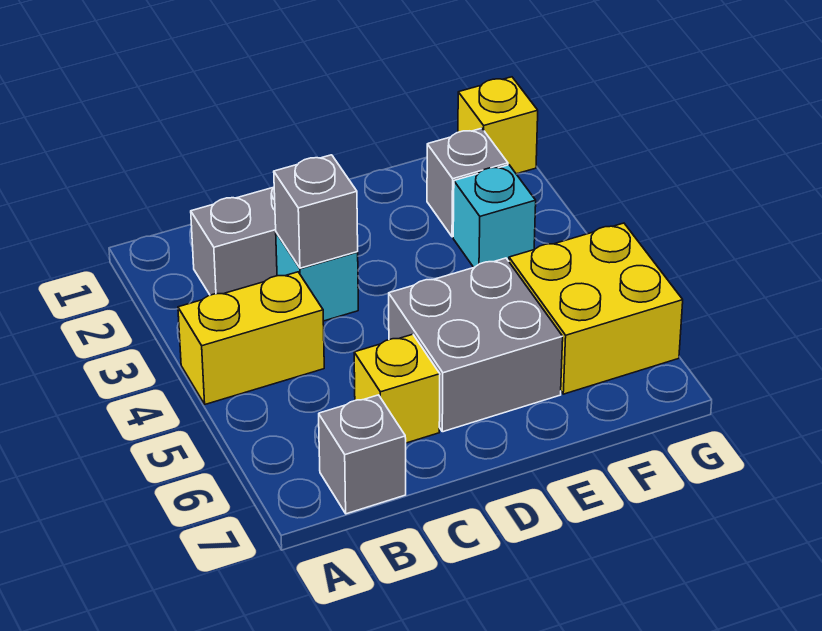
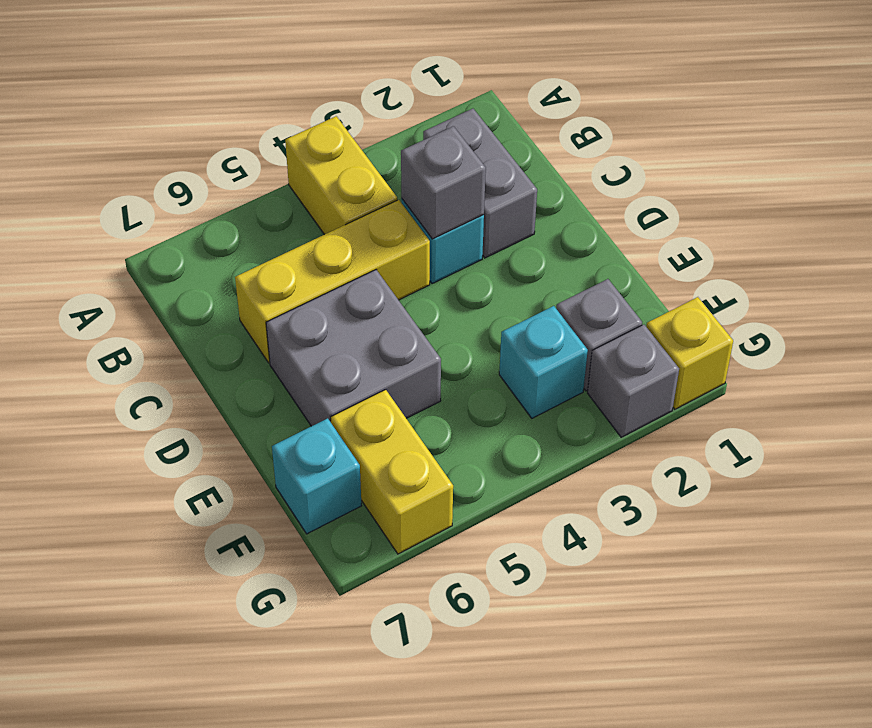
grey brick B7 level 1 -> grey brick G2 level 1
yellow brick C6 level 1 -> yellow brick C4:C6 level 1
yellow brick F5:G6 level 1 -> yellow brick F6:G6 level 1
none -> cyan brick F7 level 1

